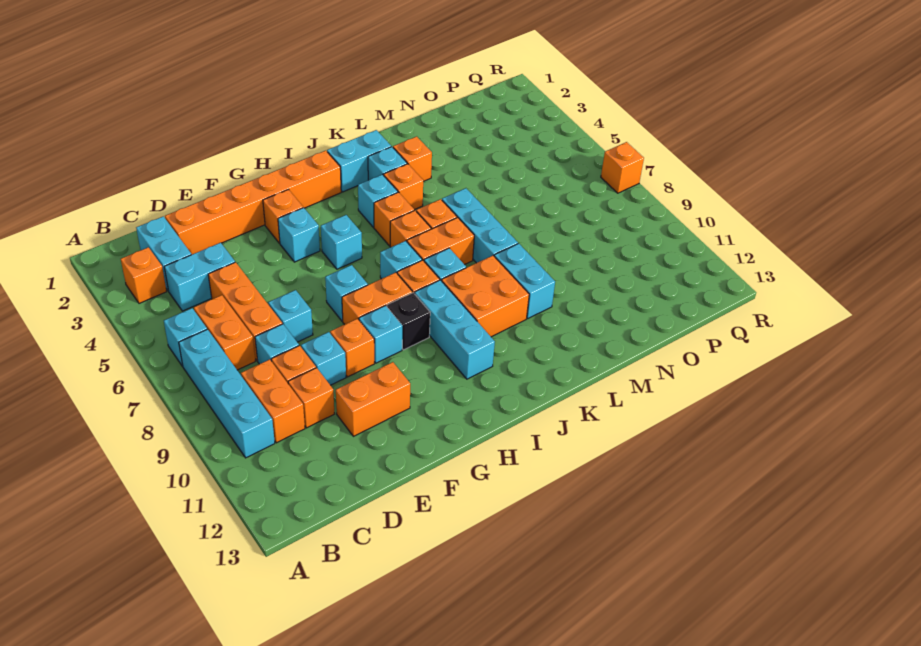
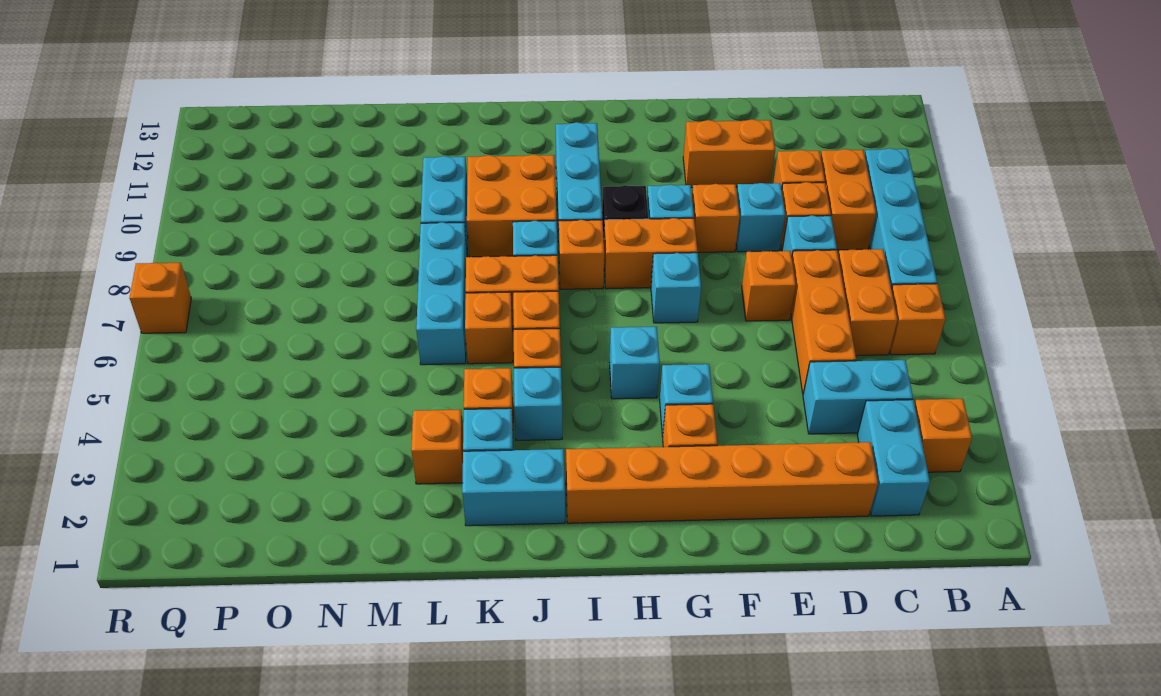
cyan brick B6 level 1 -> orange brick B6 level 1
cyan brick E7 level 1 -> orange brick E7 level 1
cyan brick I7 level 1 -> none

